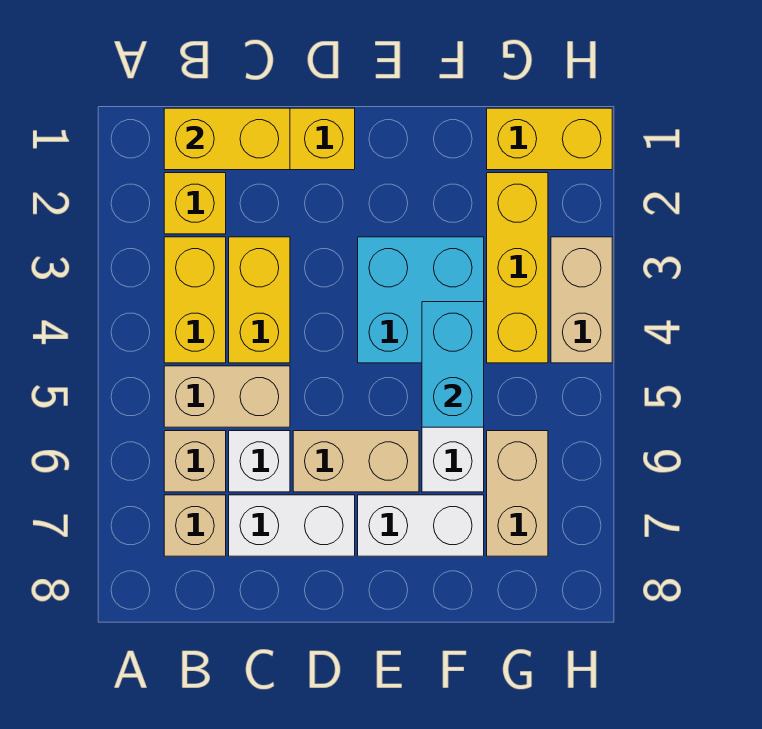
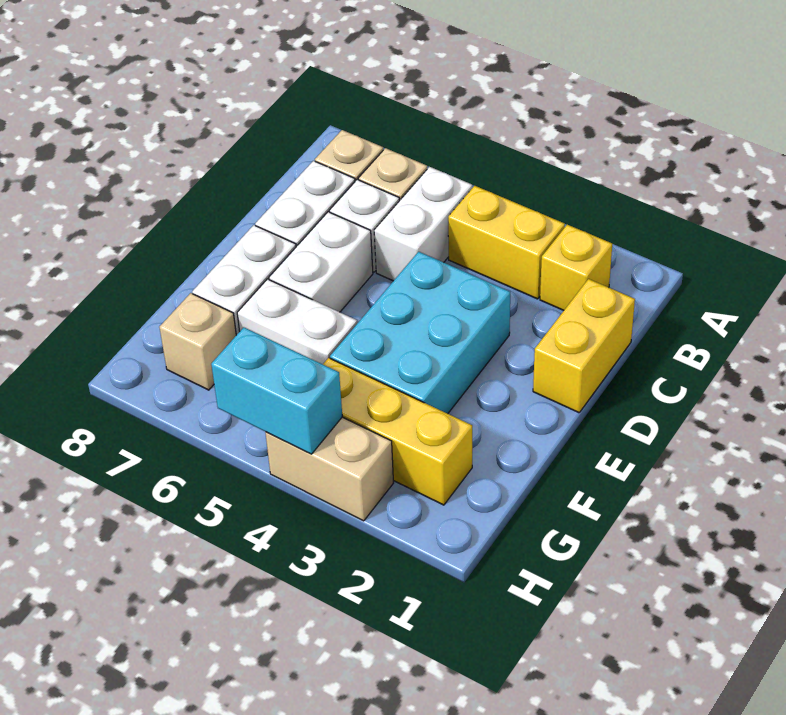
yellow brick B1:C1 level 2 -> none
tan brick B5:C5 level 1 -> white brick B5:C5 level 1
yellow brick C3:C4 level 1 -> none
tan brick D6:E6 level 1 -> white brick D6:E6 level 1
cyan brick E3:F4 level 1 -> cyan brick D3:F4 level 1
cyan brick F4:F5 level 2 -> cyan brick H4:H5 level 2
yellow brick G1:H1 level 1 -> none
tan brick G6:G7 level 1 -> tan brick G7 level 1

